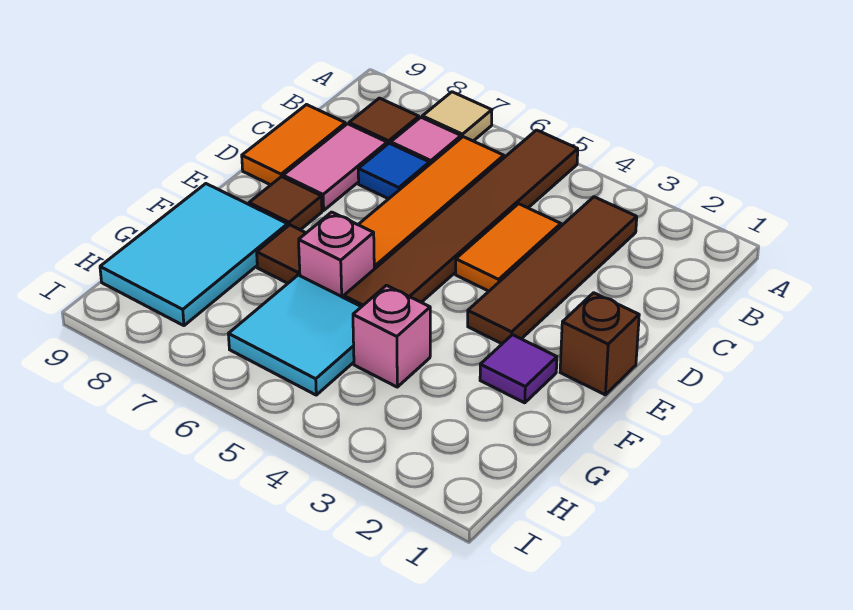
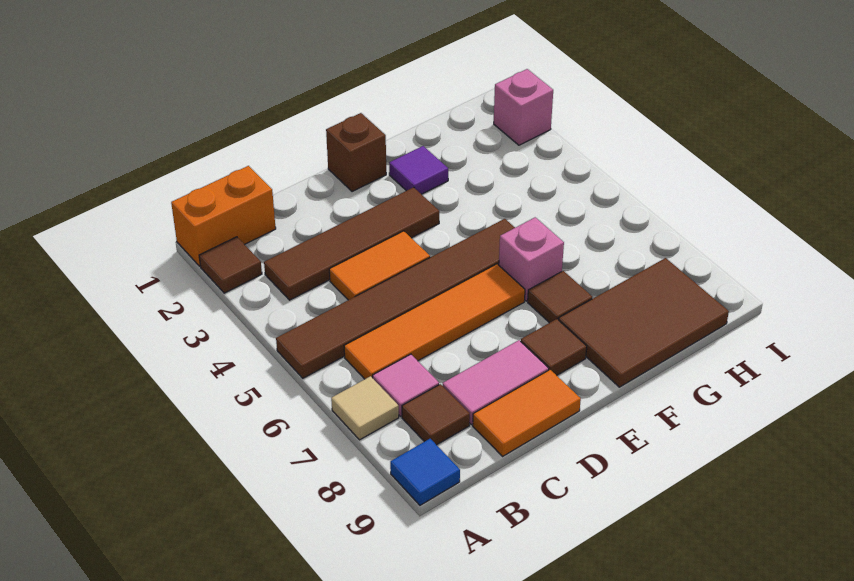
none -> orange brick A1:B1 level 1
none -> brown tile A2 level 1
blue tile C7 level 1 -> blue tile A9 level 1
cyan tile F8:H9 level 1 -> brown tile F8:H9 level 1
pink brick G4 level 1 -> pink brick I2 level 1
cyan tile G5:H6 level 1 -> none

